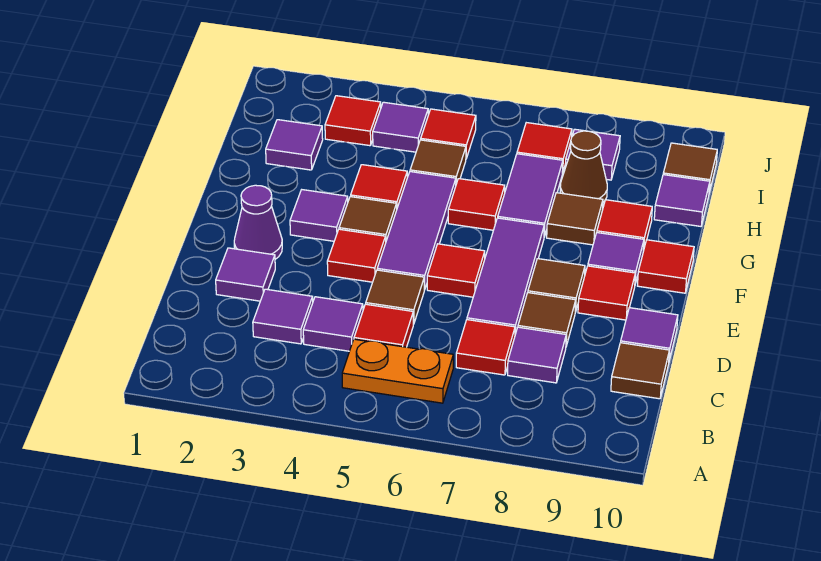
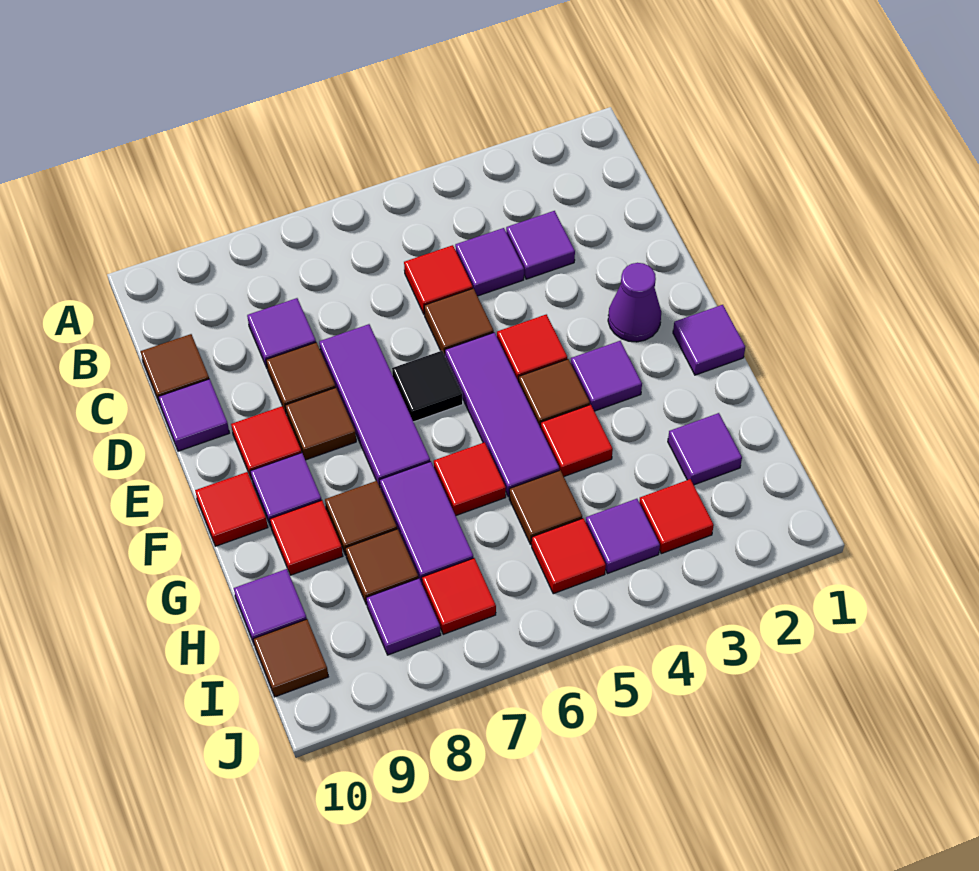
orange plate B5:B6 level 1 -> none
red tile C7 level 1 -> none
purple tile D2 level 1 -> purple tile F1 level 1
red tile E6 level 1 -> black tile E6 level 1
brown cone H8 level 1 -> brown tile H8 level 1

